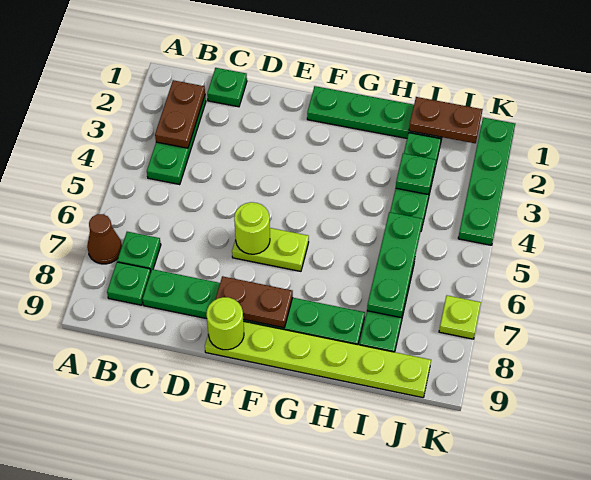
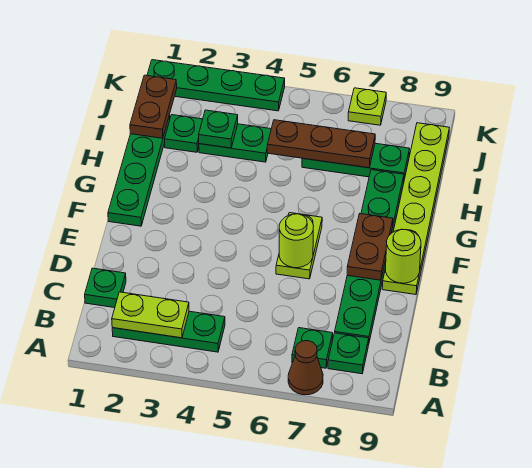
brown plate B2:B3 level 2 -> lime plate B2:B3 level 2
green plate I5:I7 level 2 -> brown plate I5:I7 level 2

